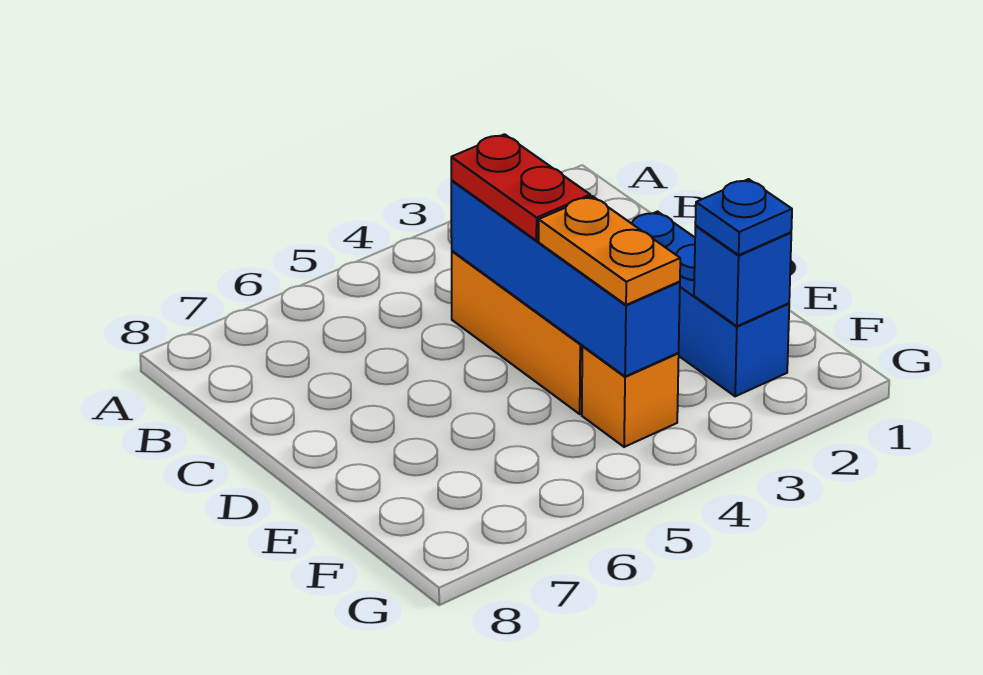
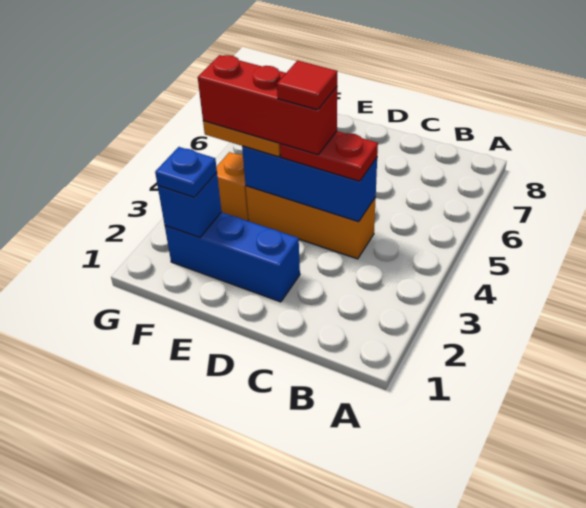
blue brick C4:F4 level 2 -> blue brick C4:E4 level 2
none -> red brick D4:F4 level 4
none -> red tile D4 level 5

